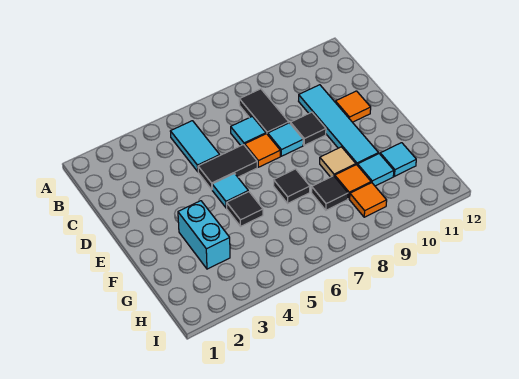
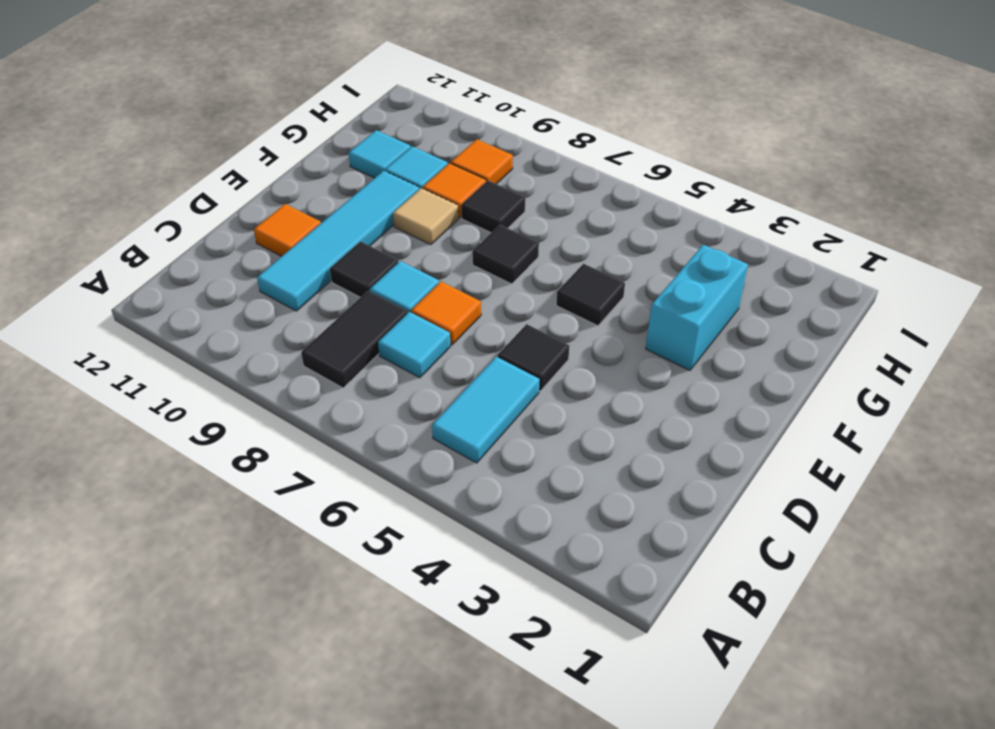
black tile D5:D6 level 1 -> black tile D5 level 1
cyan tile E5 level 1 -> none

